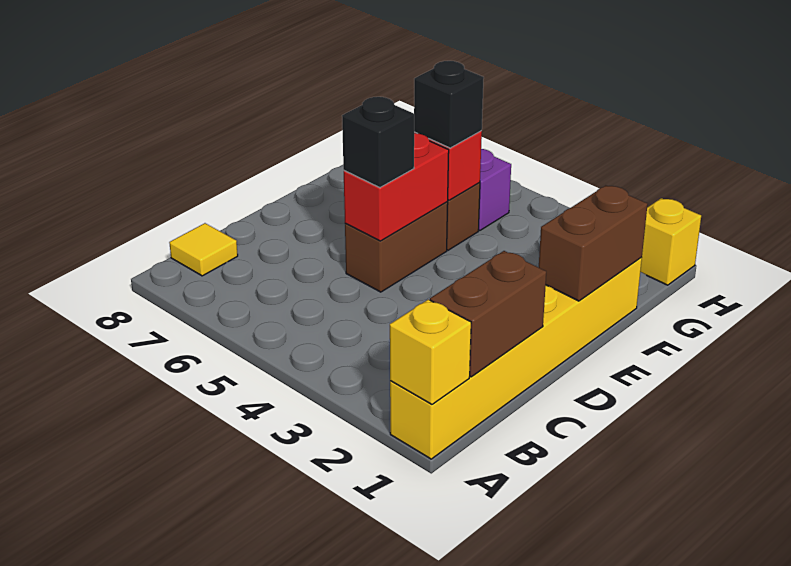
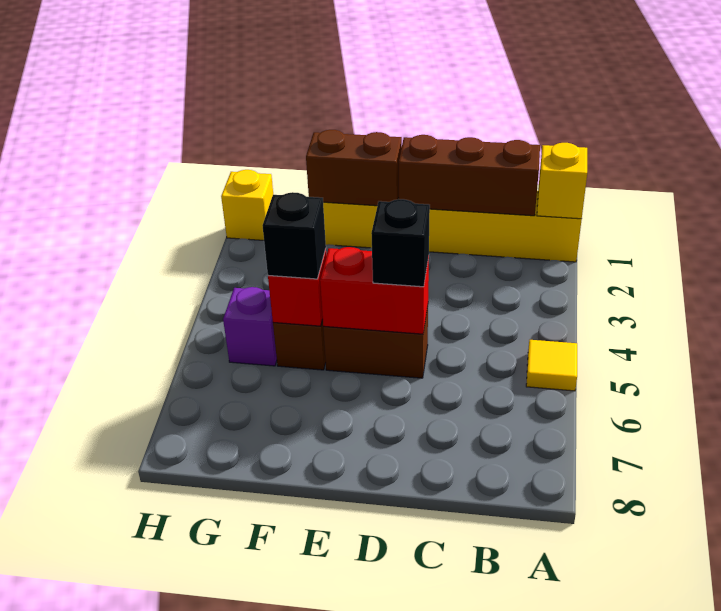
brown brick B1:C1 level 2 -> brown brick B1:D1 level 2
yellow tile B8 level 1 -> yellow tile A5 level 1

